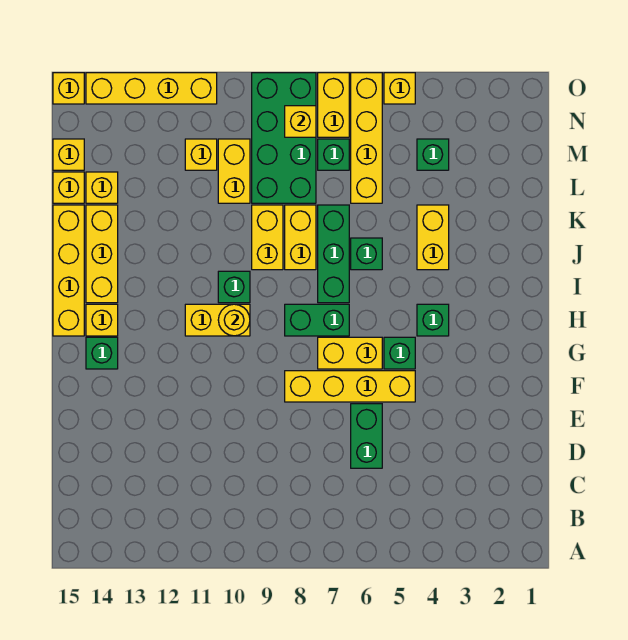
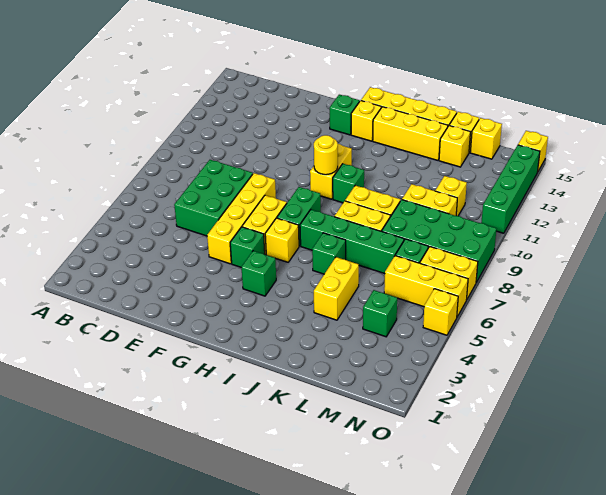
green brick D6:E6 level 1 -> green brick D6:E8 level 1
green brick I7:K7 level 1 -> green brick I7:L7 level 1
yellow brick J4:K4 level 1 -> yellow brick K4:K5 level 1
yellow brick L6:O6 level 1 -> yellow brick M6:O6 level 1
yellow brick N8 level 2 -> yellow brick H6 level 1
yellow brick O11:O14 level 1 -> green brick O11:O14 level 1

